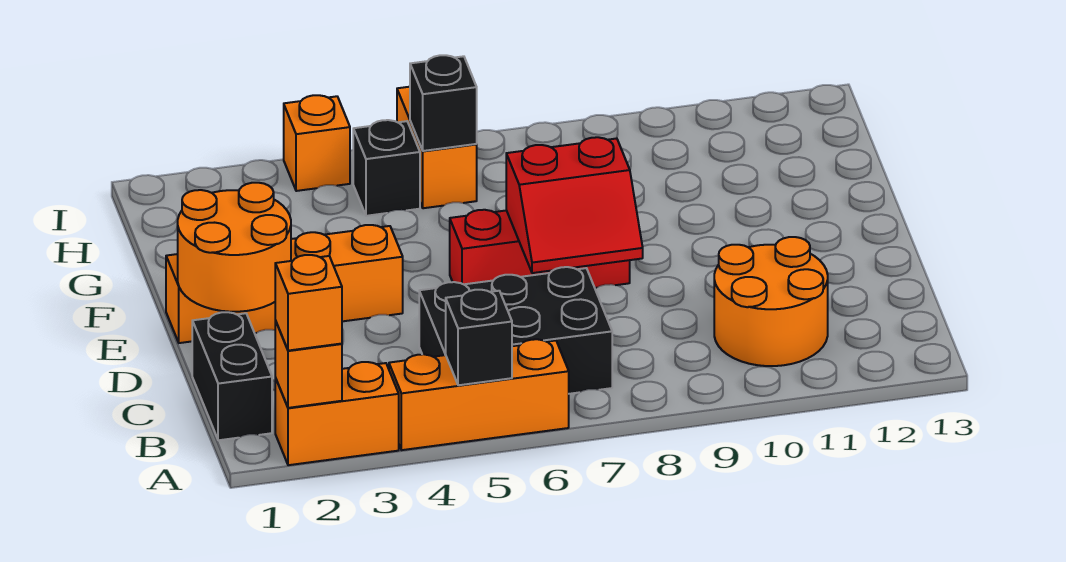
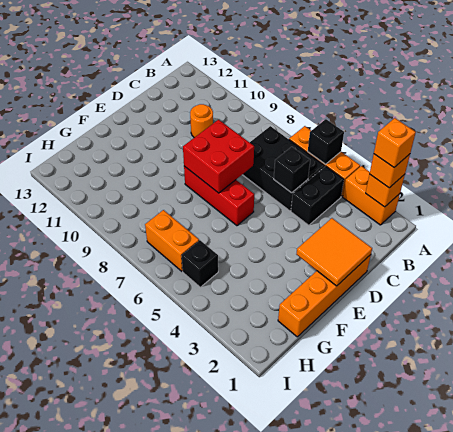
black brick B1:C1 level 1 -> black brick B4:C4 level 1
orange round brick B10:C11 level 1 -> orange round brick C10 level 1
orange round brick D1:E2 level 2 -> orange tile D1:E2 level 2
red slope D7:E8 level 2 top E -> red brick D7:E8 level 2
orange brick E1:E4 level 1 -> orange brick D1:G1 level 1
orange brick H6:I6 level 1 -> orange brick H6:H7 level 1
black brick H6 level 2 -> black brick C5 level 2
orange brick I4 level 1 -> orange brick A2 level 4

